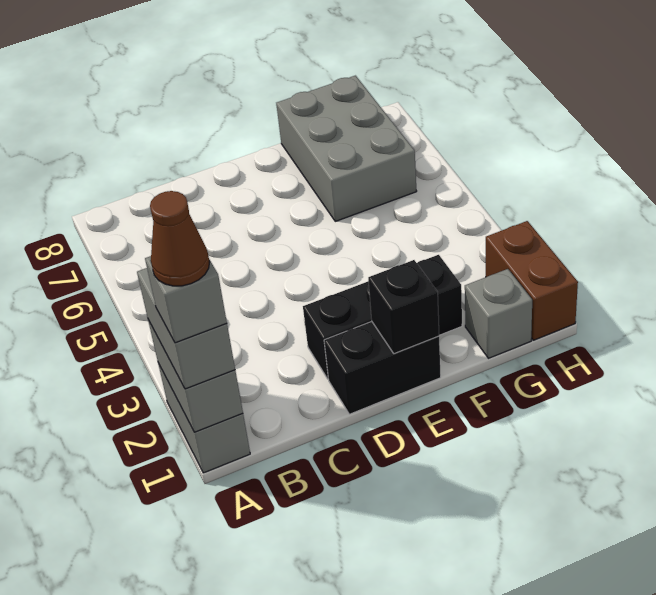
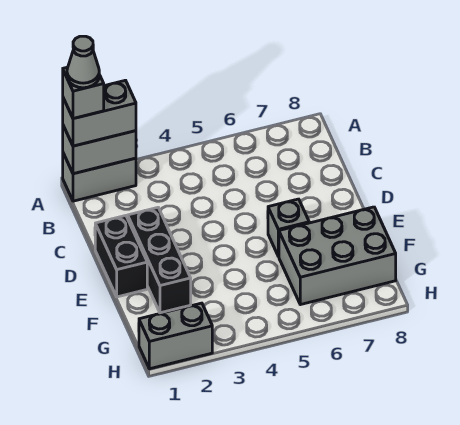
brown cone A1 level 5 -> grey cone A1 level 5
black brick E1 level 2 -> none
grey brick G1 level 1 -> grey brick E6 level 1
brown brick H1:H2 level 1 -> grey brick H1:H2 level 1

